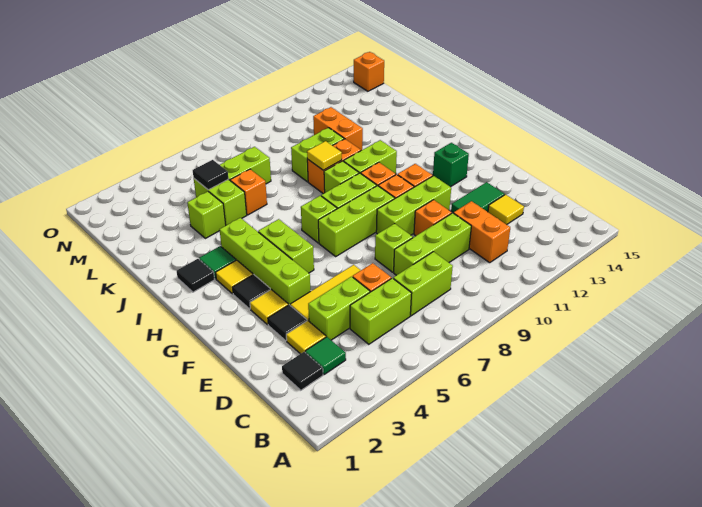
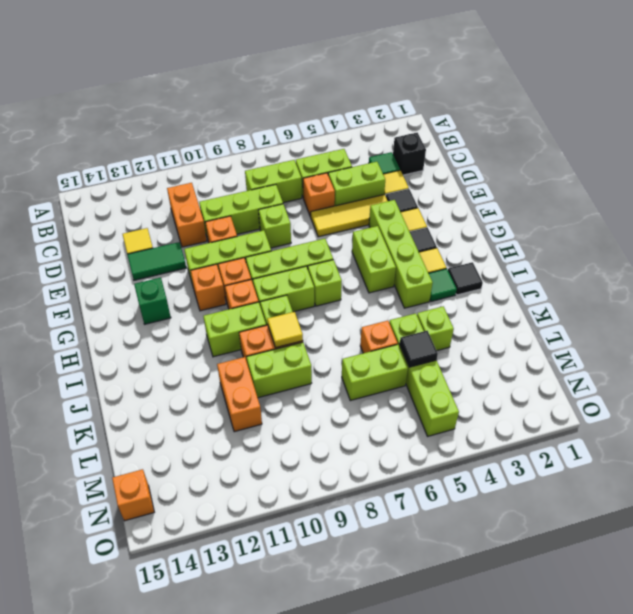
black tile C2 level 1 -> black brick C2 level 1
lime brick K5:L5 level 1 -> lime brick K5:N5 level 1

